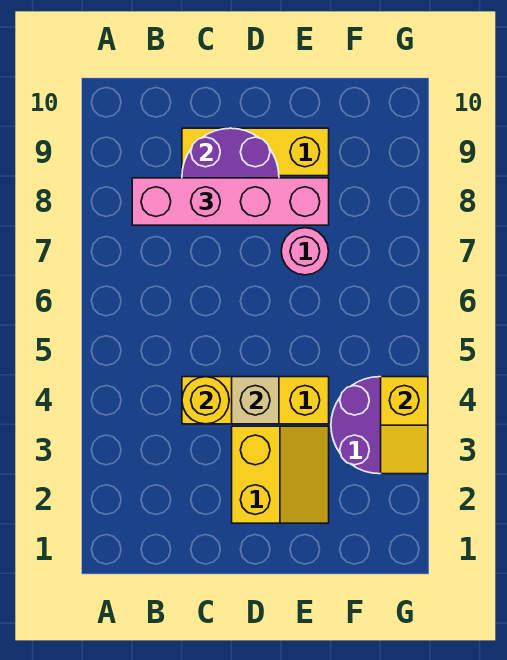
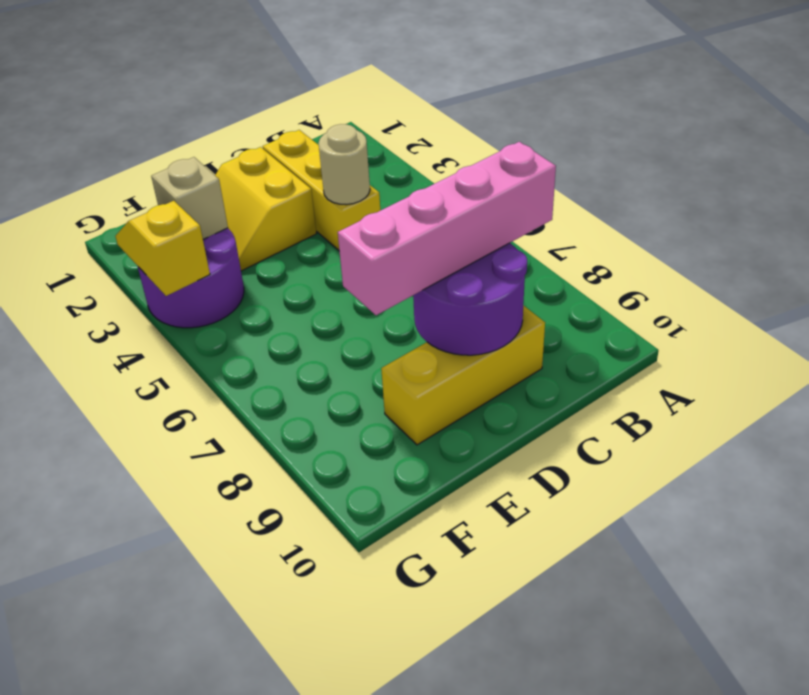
yellow brick C4:E4 level 1 -> yellow brick C2:C4 level 1
yellow round brick C4 level 2 -> tan round brick C4 level 2
tan brick D4 level 2 -> tan brick F3 level 2
pink round brick E7 level 1 -> none

